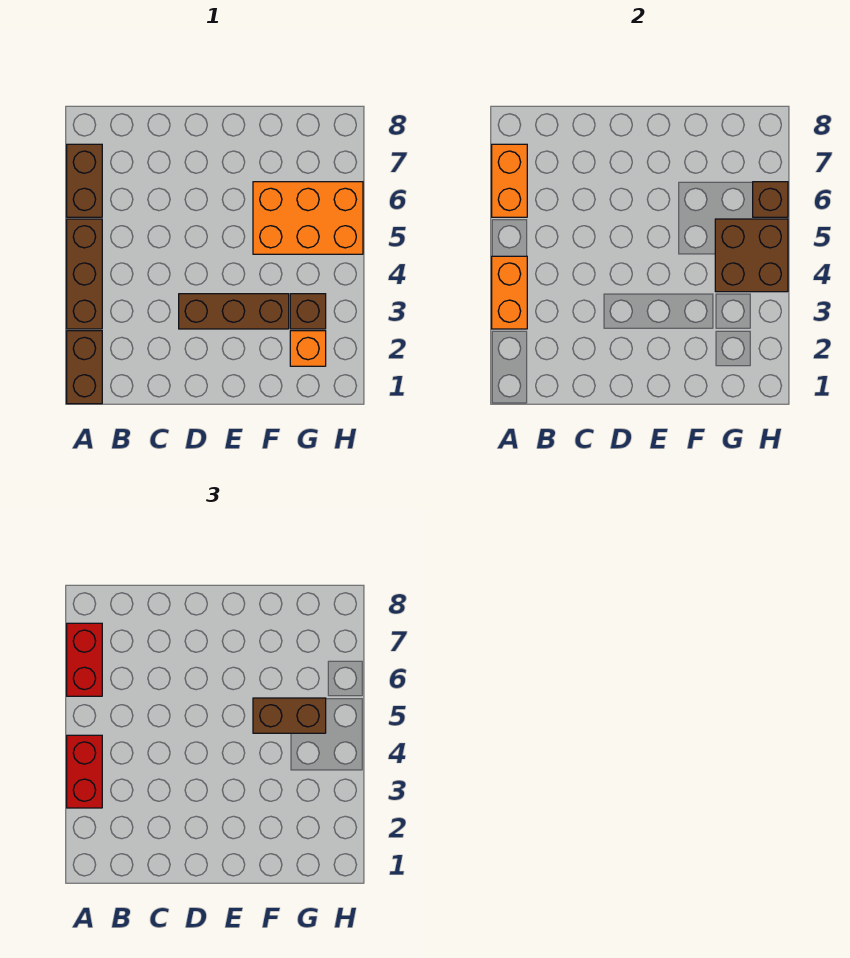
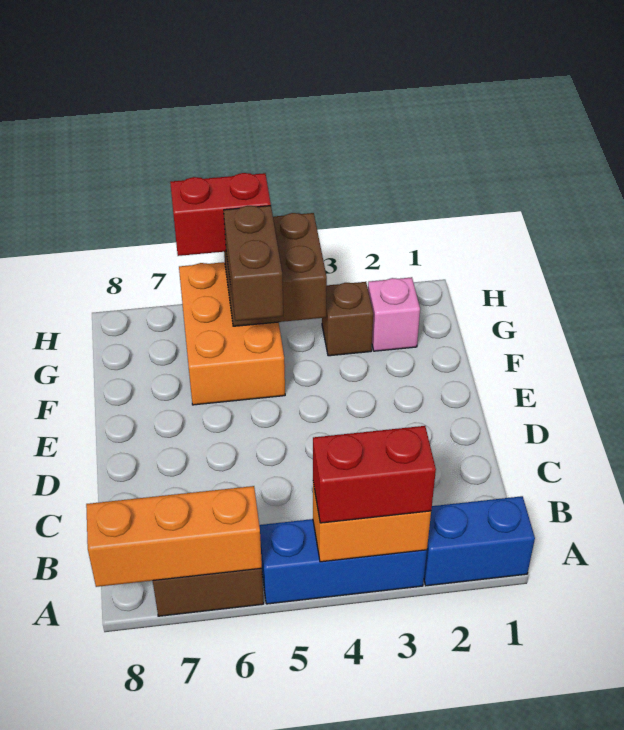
brown brick A1:A2 level 1 -> blue brick A1:A2 level 1
brown brick A3:A5 level 1 -> blue brick A3:A5 level 1
orange brick A6:A7 level 2 -> orange brick A6:A8 level 2
red brick A6:A7 level 3 -> red brick H5:H6 level 3
brown brick D3:F3 level 1 -> none
orange brick G2 level 1 -> pink brick G2 level 1
brown brick H6 level 2 -> none

